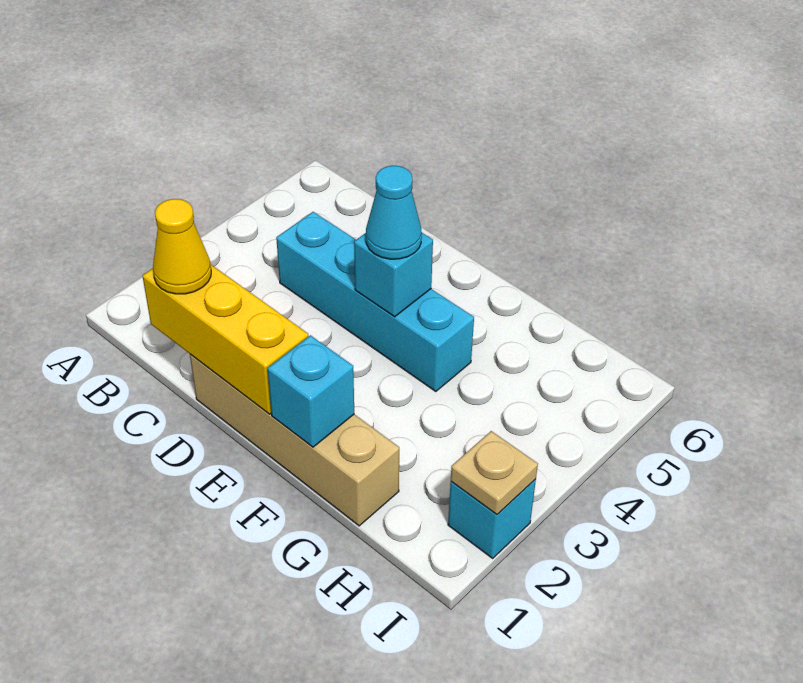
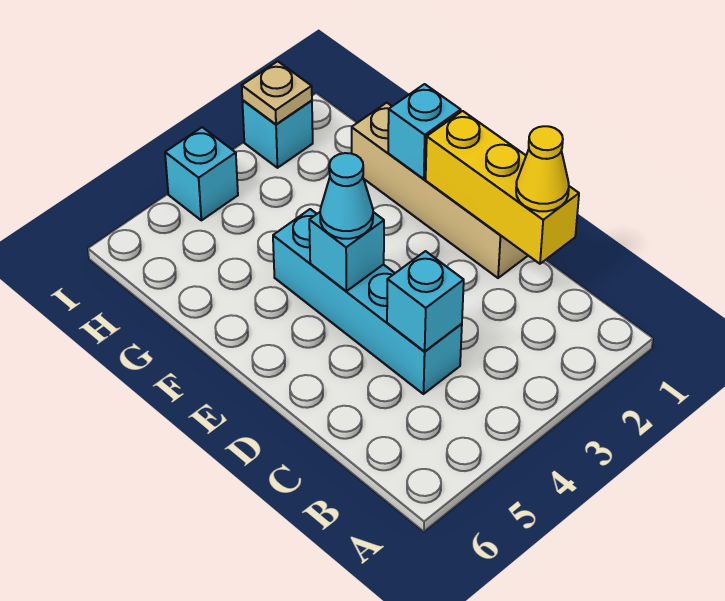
none -> cyan brick C4 level 2
none -> cyan brick I4 level 1

